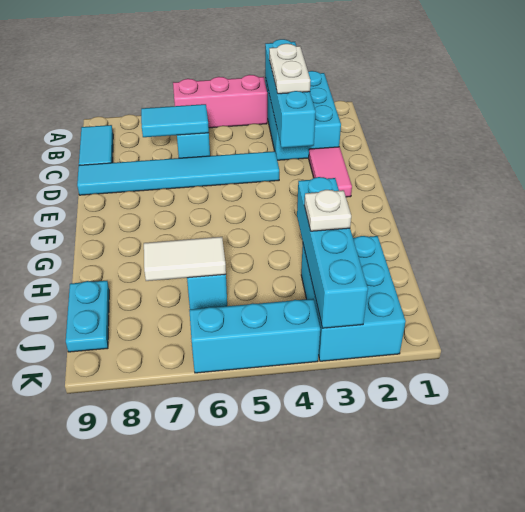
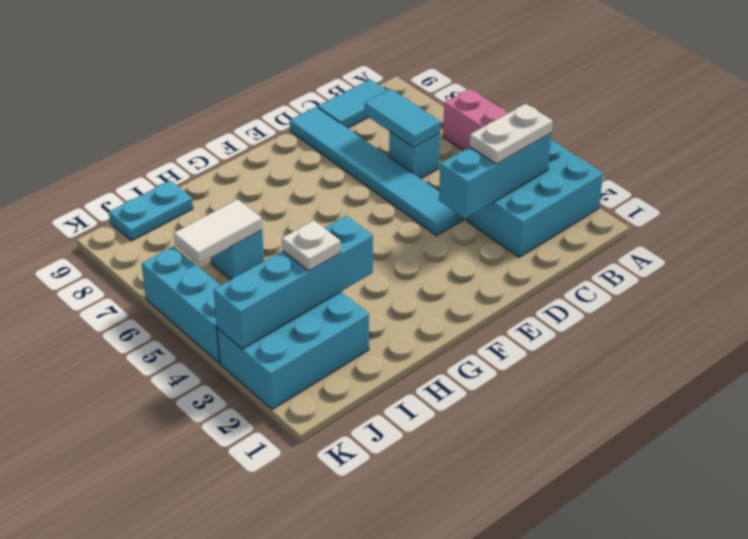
cyan brick A3:D3 level 2 -> cyan brick B3:D3 level 2
pink tile D2:E2 level 1 -> none
white tile I6:I7 level 2 -> white tile I6:J6 level 2

